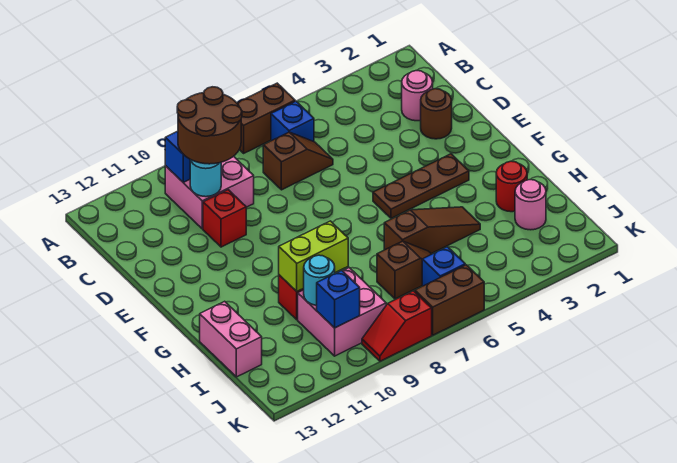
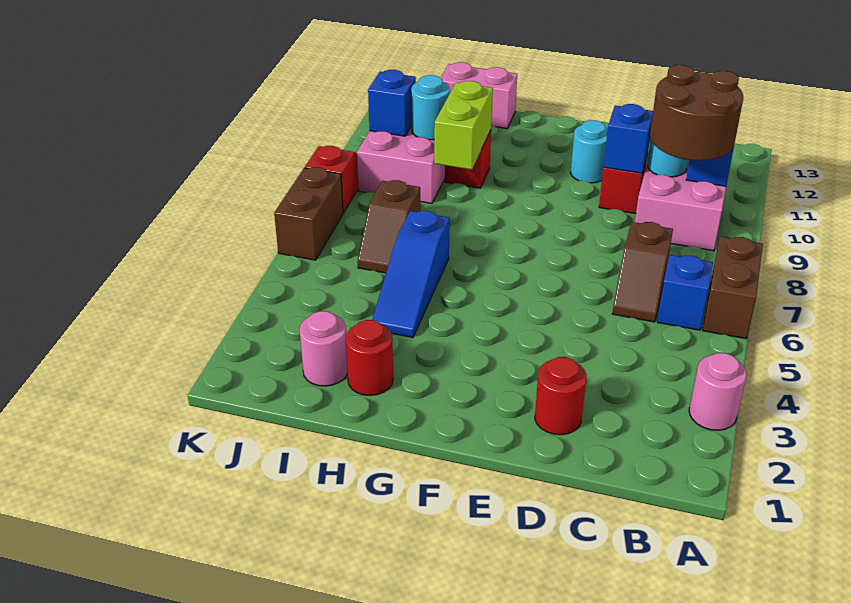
pink round brick C2 level 1 -> pink round brick A3 level 1
brown round brick D2 level 1 -> red round brick D2 level 1
none -> cyan round brick E11 level 1
brown plate F3:F5 level 1 -> none
brown slope H4:H6 level 1 top 6 -> blue slope H4:H6 level 1 top 6
blue brick J6 level 1 -> blue brick D10 level 2

